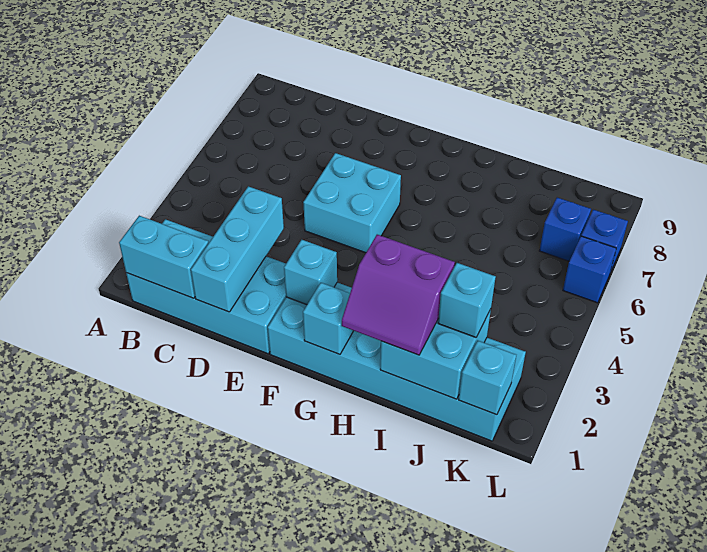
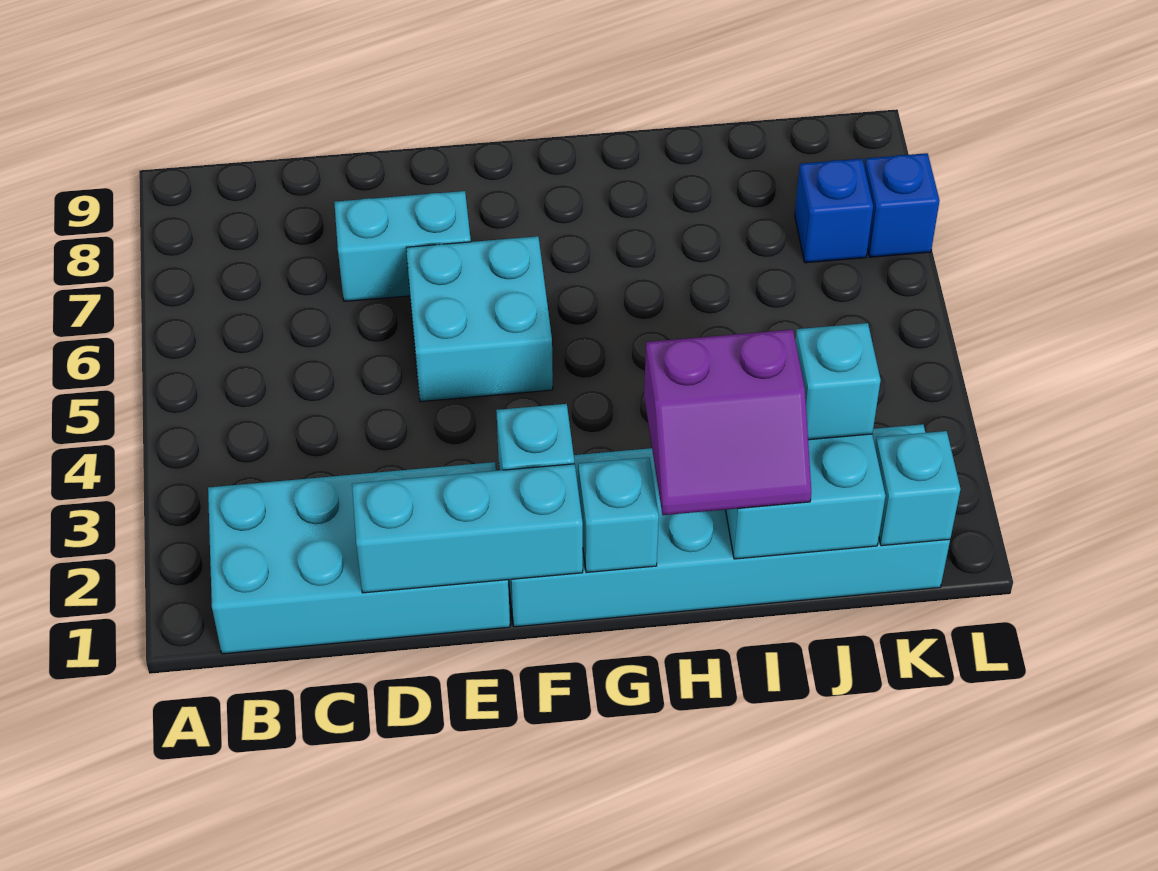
cyan brick B1:C1 level 2 -> cyan brick D7:E7 level 1
cyan brick D1:D3 level 2 -> cyan brick D1:F1 level 2
blue brick L6 level 1 -> none

